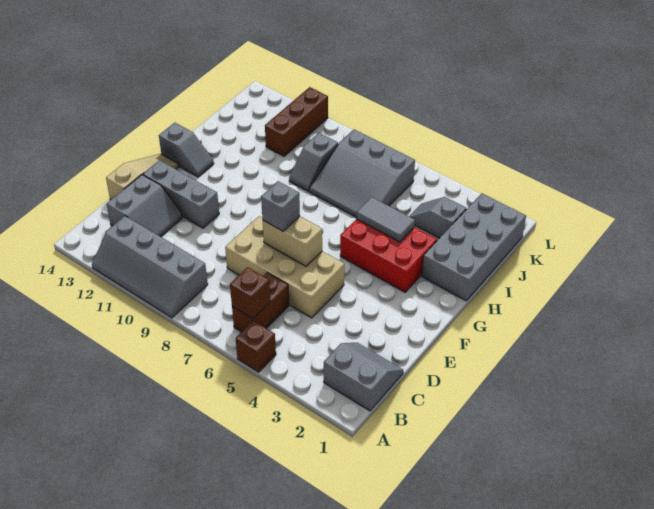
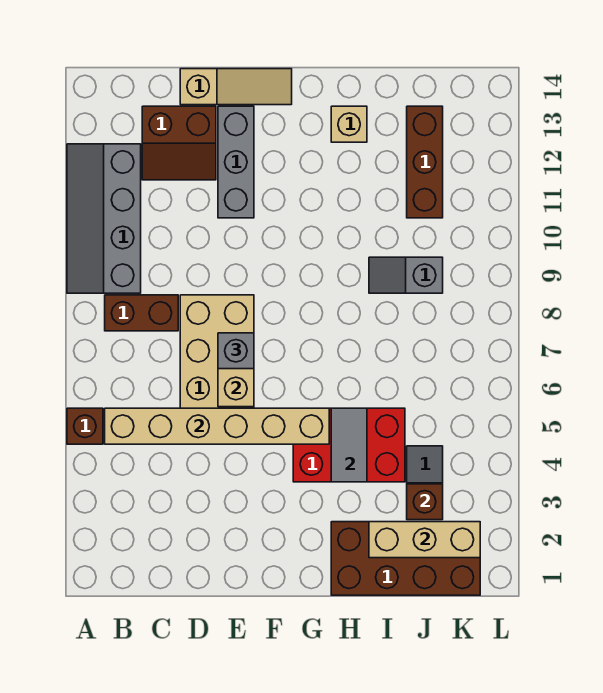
grey slope B1:C2 level 1 top B -> none
none -> tan brick B5:G5 level 2
brown brick B6:C6 level 1 -> brown brick B8:C8 level 1
brown brick B6 level 2 -> brown brick J3 level 2
grey slope C12:D13 level 1 top 13 -> brown slope C12:D13 level 1 top 13
red brick G3:H5 level 1 -> red brick G4:I5 level 1
grey slope G13:G14 level 1 top 14 -> none
grey brick H1:K2 level 1 -> brown brick H1:K2 level 1
none -> tan brick H13 level 1
none -> tan brick I2:K2 level 2
grey slope I6:K8 level 1 top K -> none
brown brick J11:L11 level 1 -> brown brick J11:J13 level 1

